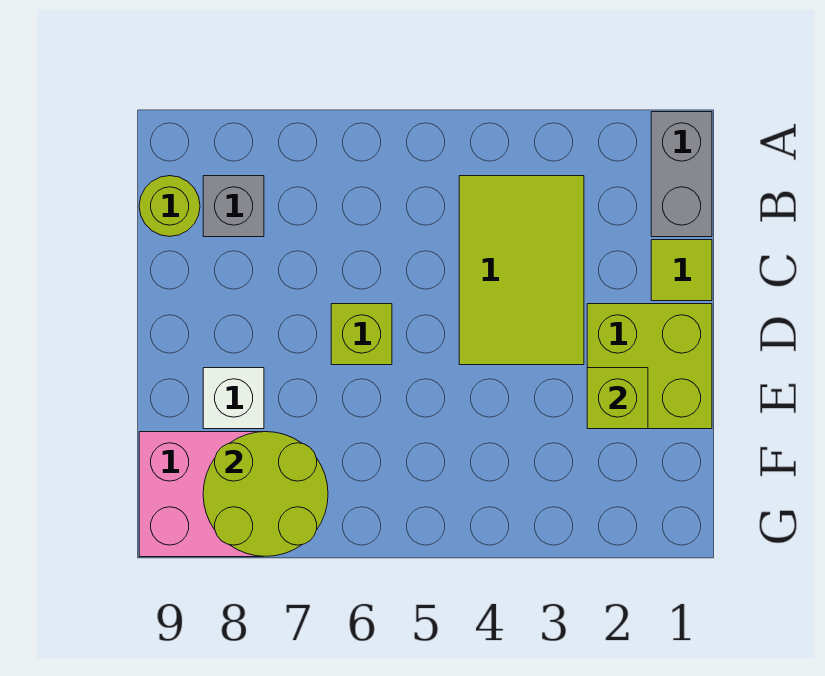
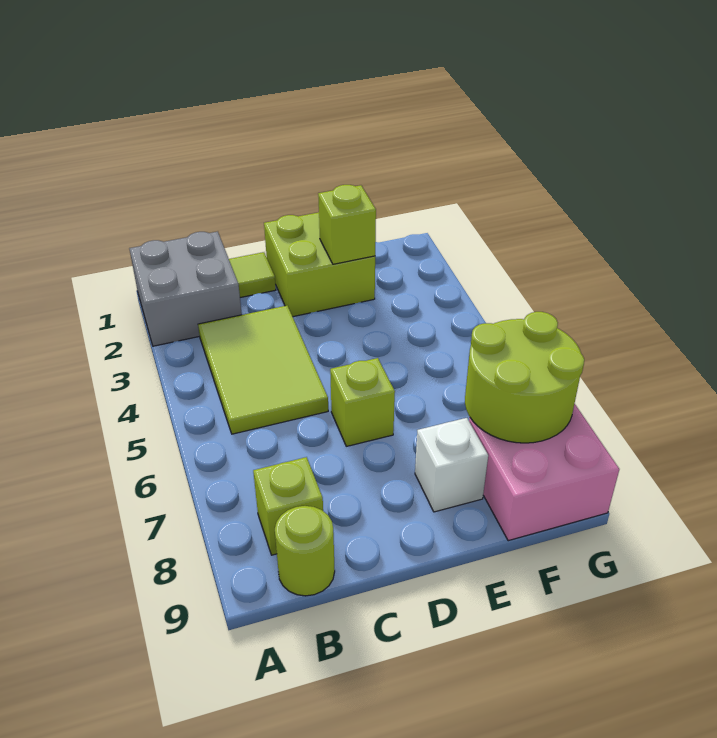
grey brick A1:B1 level 1 -> grey brick A1:B2 level 1
lime tile B3:D4 level 1 -> lime tile B3:C5 level 1
grey brick B8 level 1 -> lime brick B8 level 1

